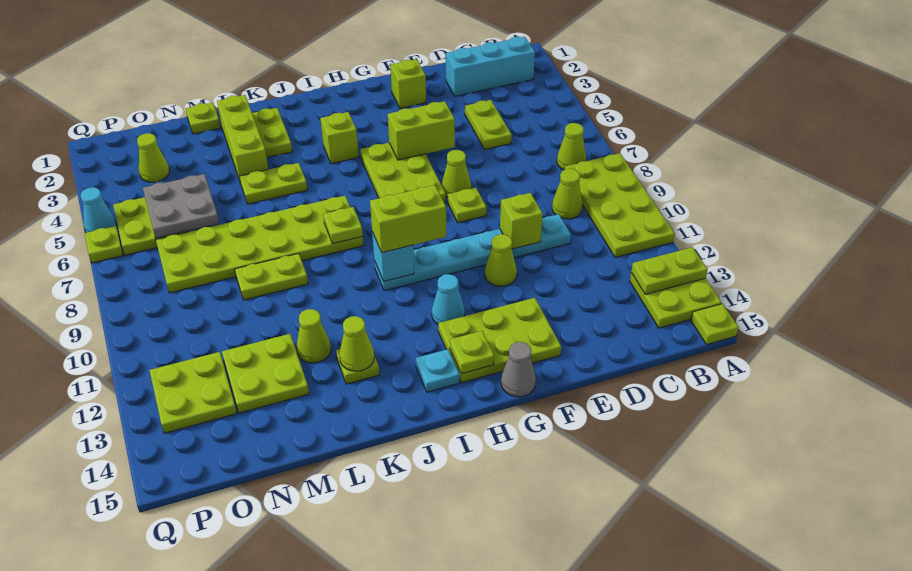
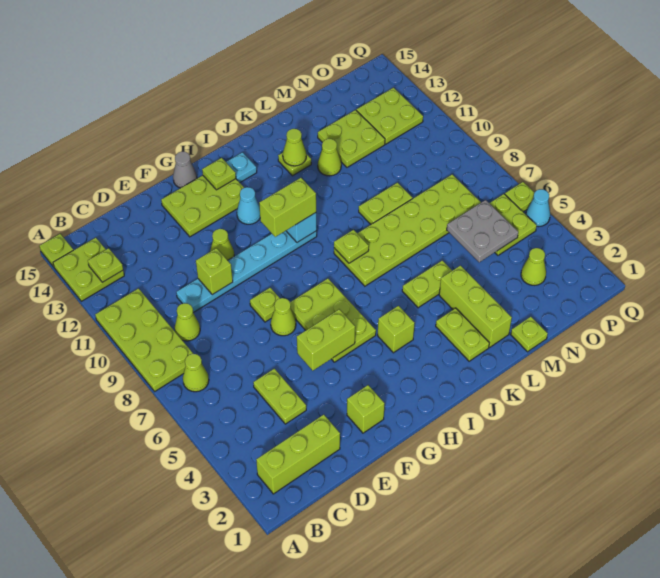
lime plate A13:B13 level 2 -> lime plate B13 level 2
cyan brick B2:D2 level 1 -> lime brick B2:D2 level 1

